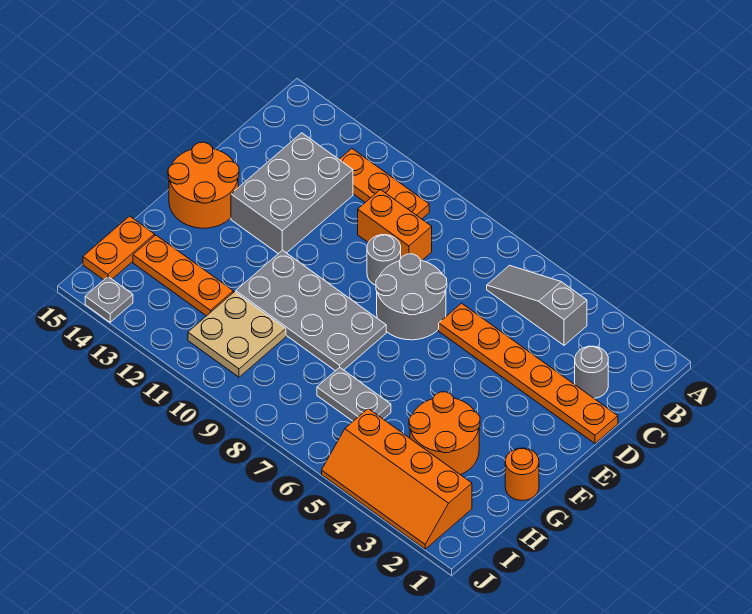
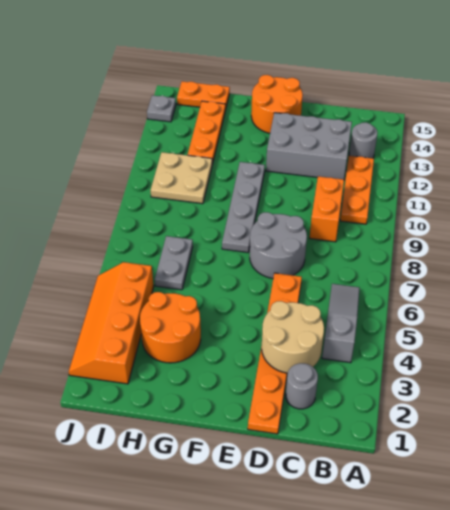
none -> tan round brick C3:D4 level 2
grey round brick D9 level 1 -> grey round brick B13 level 1
grey plate F8:G11 level 1 -> grey plate F8:F11 level 1
orange round brick G1 level 1 -> none

